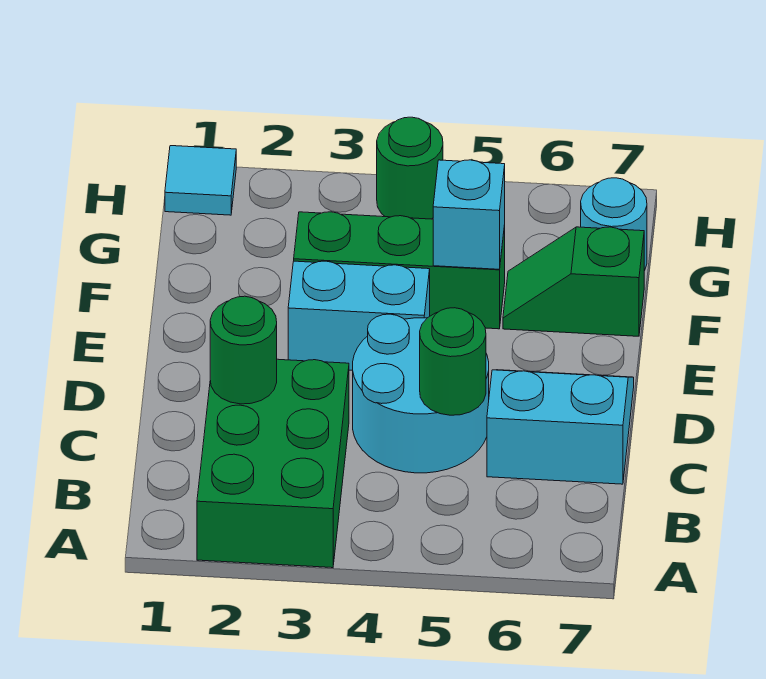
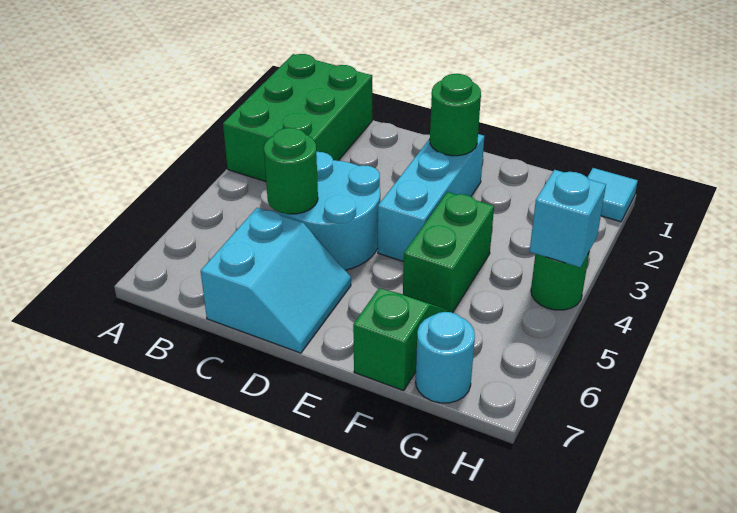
green brick A2:C3 level 1 -> green brick A1:B3 level 1
green round brick C2 level 2 -> green round brick E2 level 2
cyan brick E3:E4 level 1 -> cyan brick E2:E4 level 1
green brick F3:F5 level 1 -> green brick F4:F5 level 1
cyan brick F5 level 2 -> cyan brick H4 level 2

